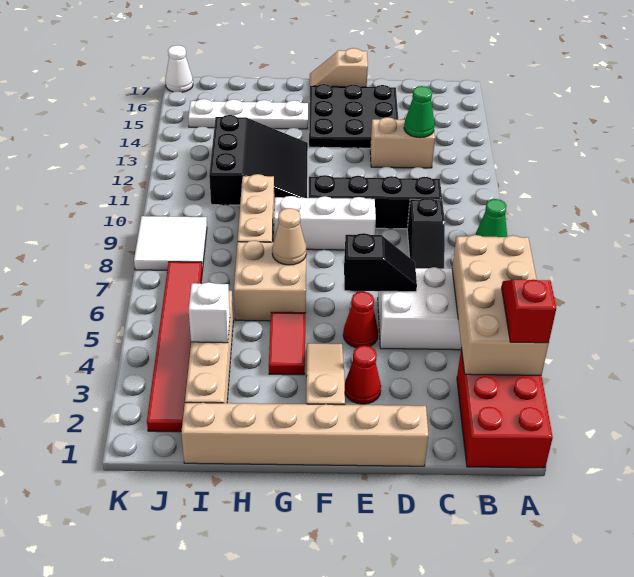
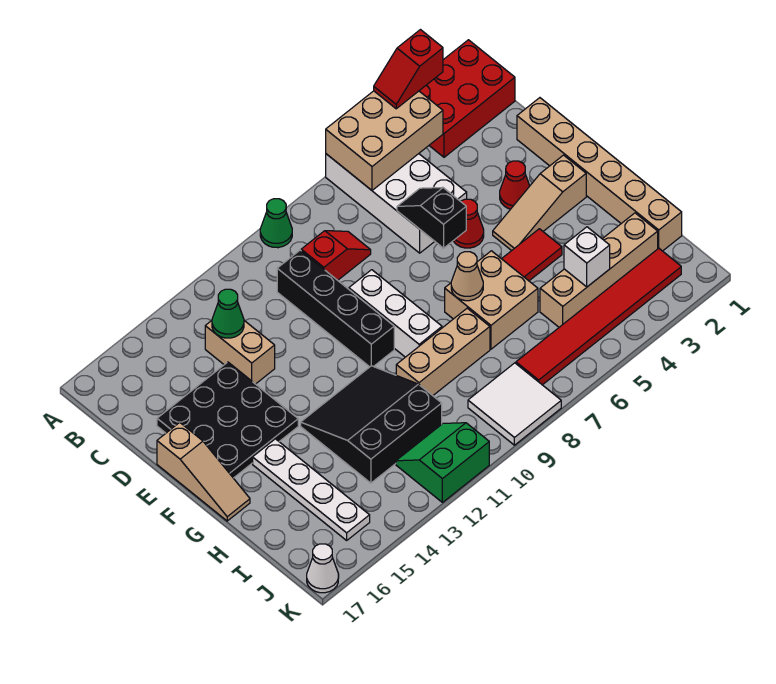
tan brick A3:B6 level 2 -> tan brick A4:B6 level 2
black slope C8:C9 level 1 top 9 -> red slope C8:C9 level 1 top 9
tan slope E17:F17 level 1 top E -> tan slope E17:G17 level 1 top E
none -> green slope J11:K12 level 1 top K

